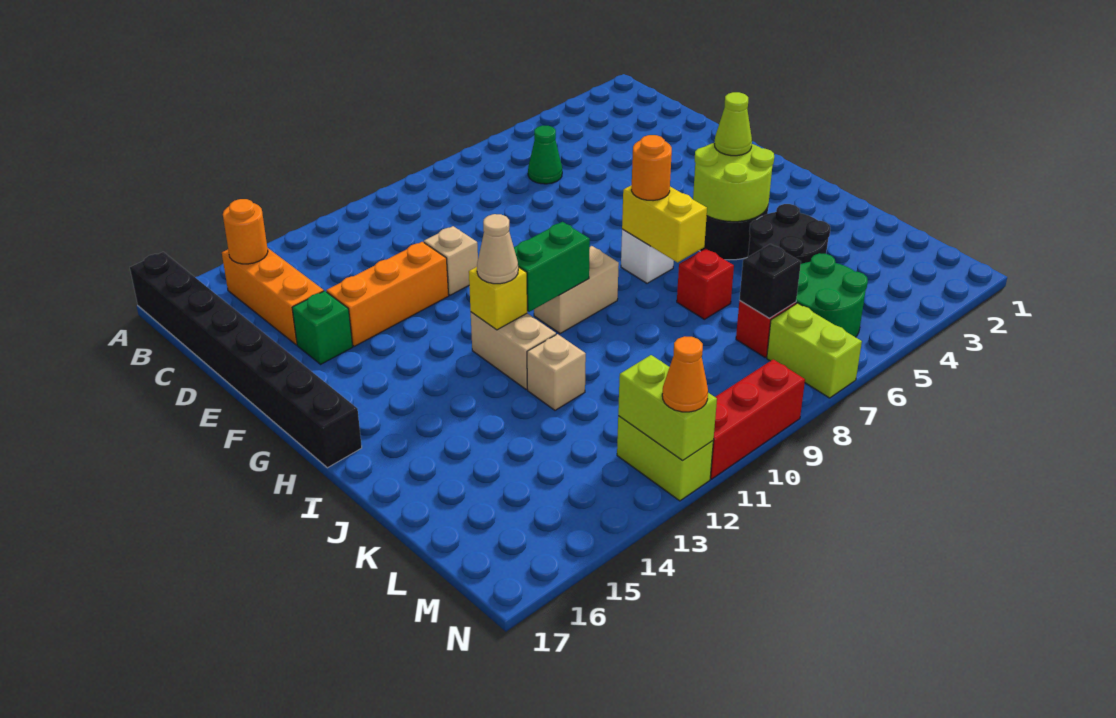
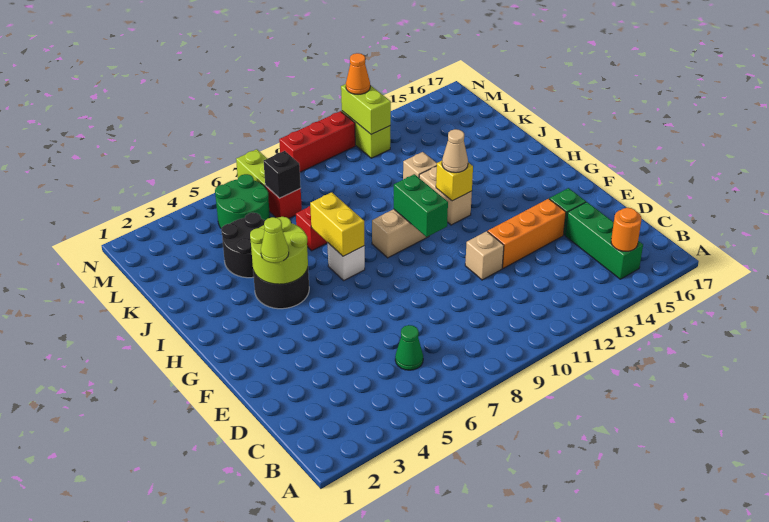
black brick A17:H17 level 1 -> none
orange brick B15:D15 level 1 -> green brick B15:D15 level 1
orange round brick H7 level 3 -> none
green brick H10:H11 level 2 -> green brick G10:H10 level 2

